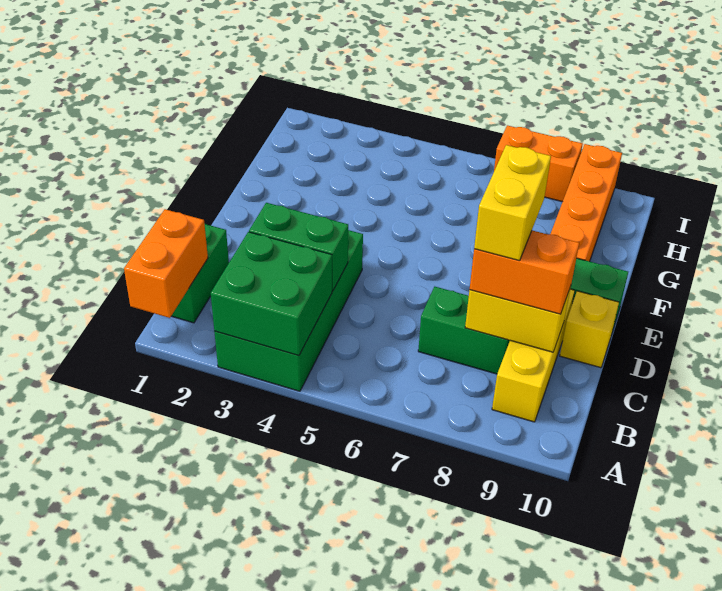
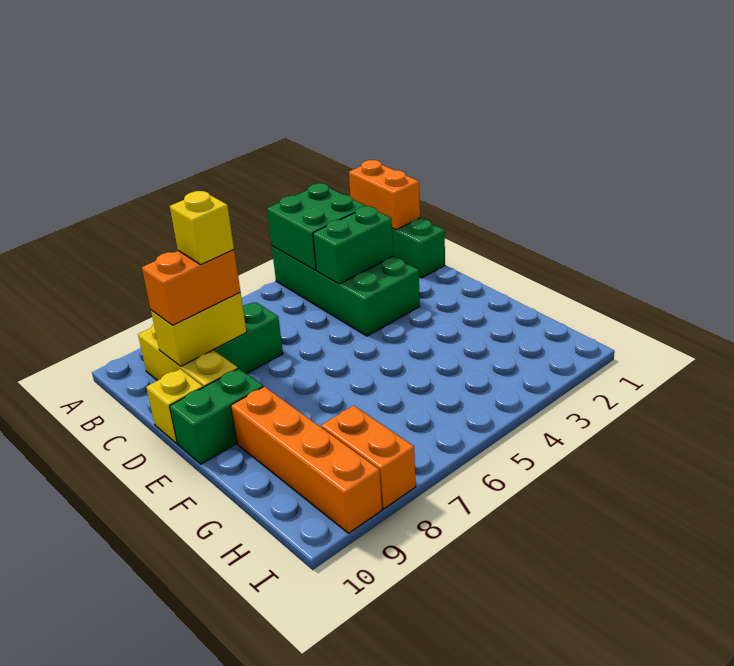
yellow brick C8:D8 level 4 -> yellow brick C8 level 4
orange brick I7:I8 level 1 -> orange brick H8:I8 level 1

